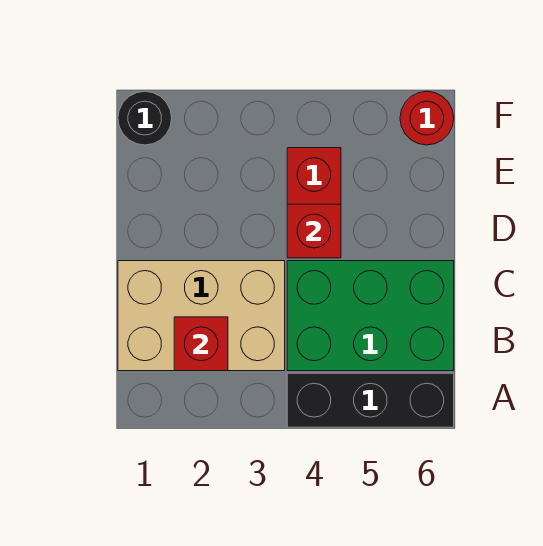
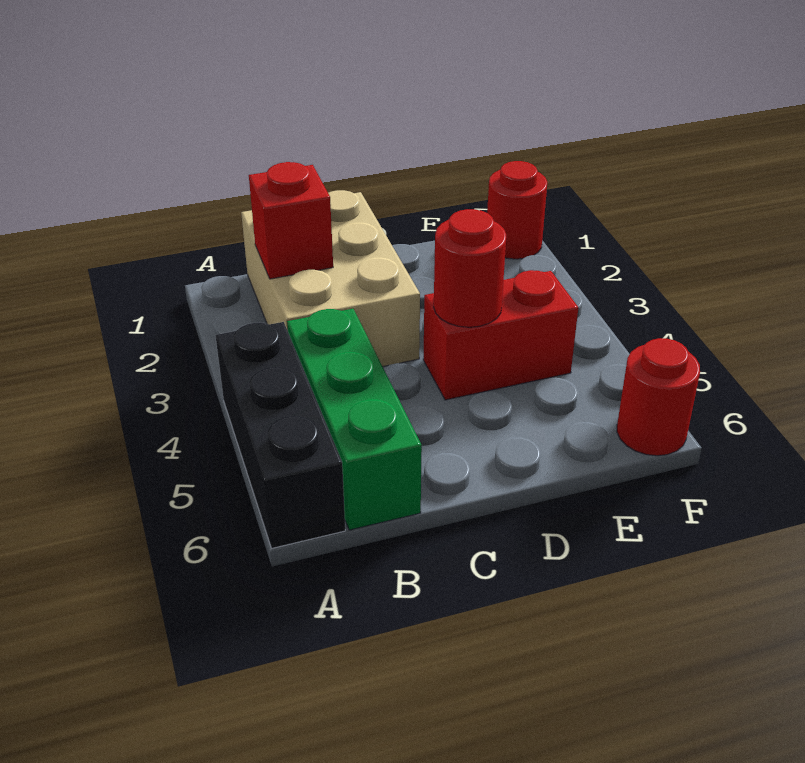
green brick B4:C6 level 1 -> green brick B4:B6 level 1
red brick D4 level 2 -> red round brick D4 level 2
black round brick F1 level 1 -> red round brick F1 level 1

